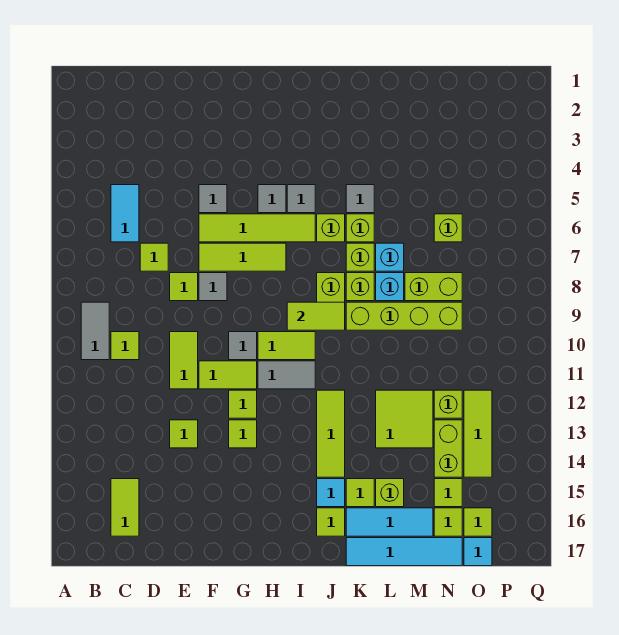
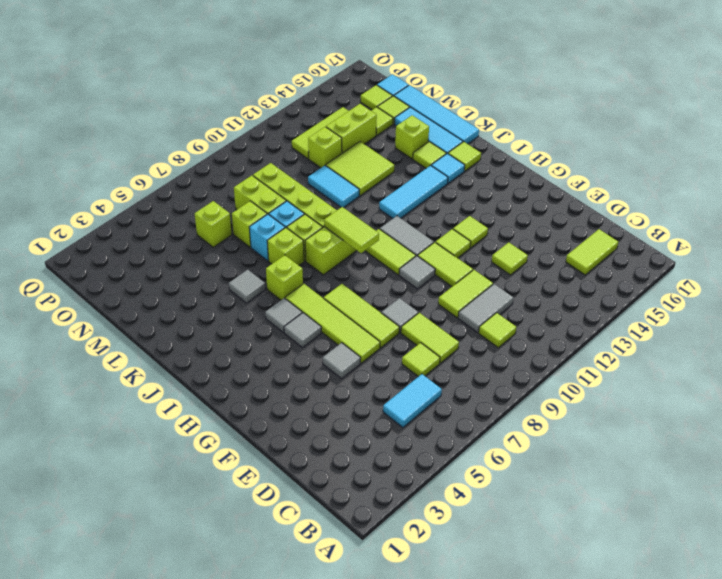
grey tile B9:B10 level 1 -> grey tile D10:D11 level 1
lime tile E8 level 1 -> lime tile D8:E8 level 1
lime tile J12:J14 level 1 -> cyan tile J12:J14 level 1
lime brick K6 level 1 -> lime brick M7 level 1
none -> cyan tile L11:M11 level 1

